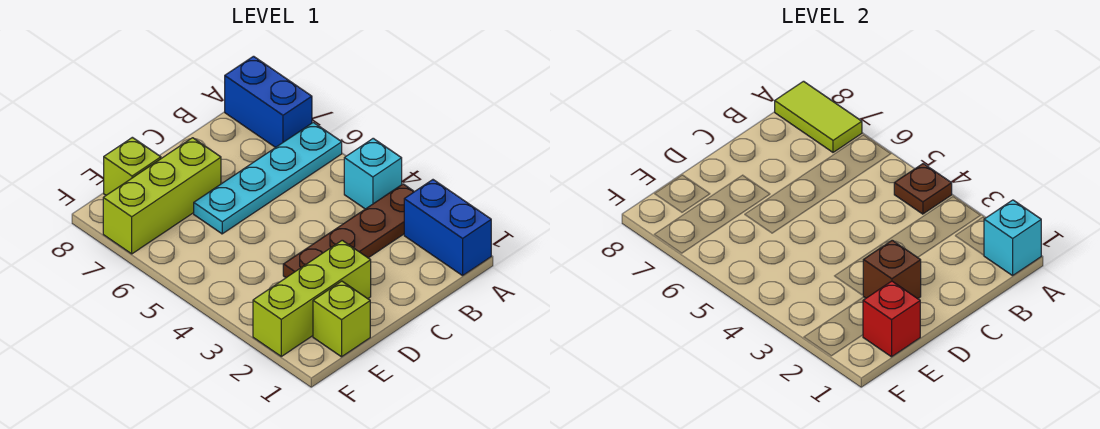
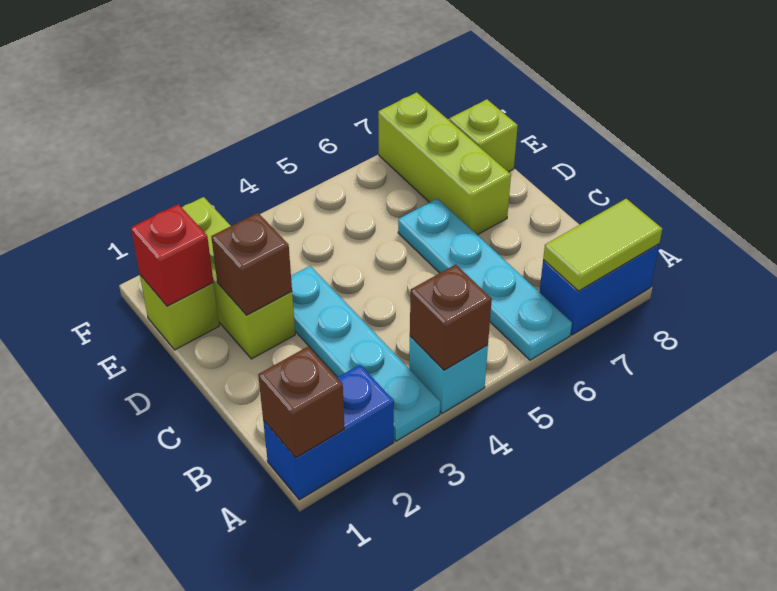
cyan brick A1 level 2 -> brown brick A1 level 2
brown plate A3:D3 level 1 -> cyan plate A3:D3 level 1
brown plate A4 level 2 -> brown brick A4 level 2

